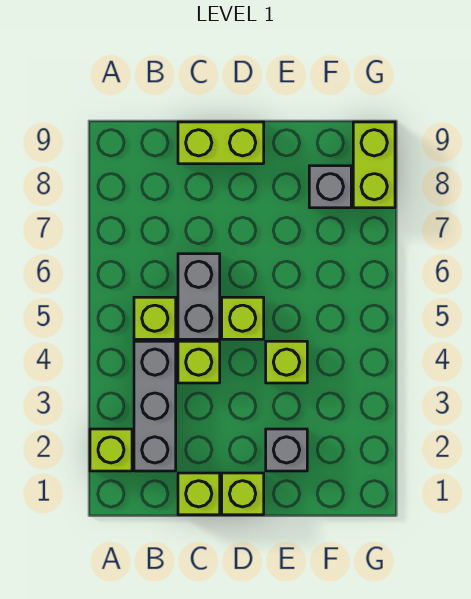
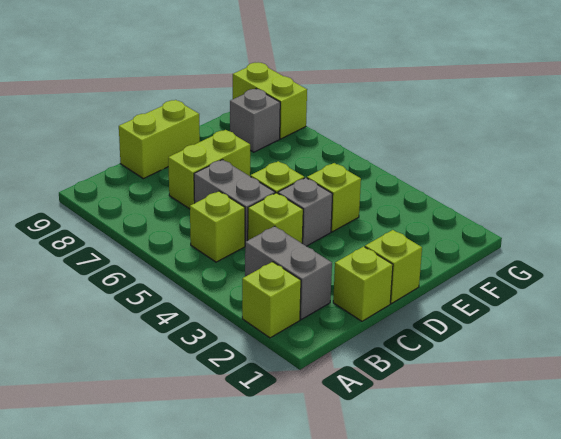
grey brick B2:B4 level 1 -> grey brick B2:B3 level 1
none -> lime brick C7:D7 level 1
grey brick E2 level 1 -> grey brick D4 level 1

